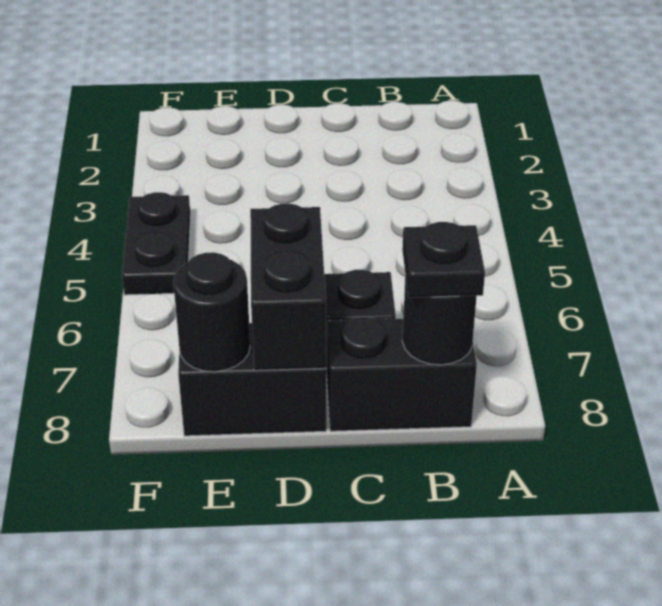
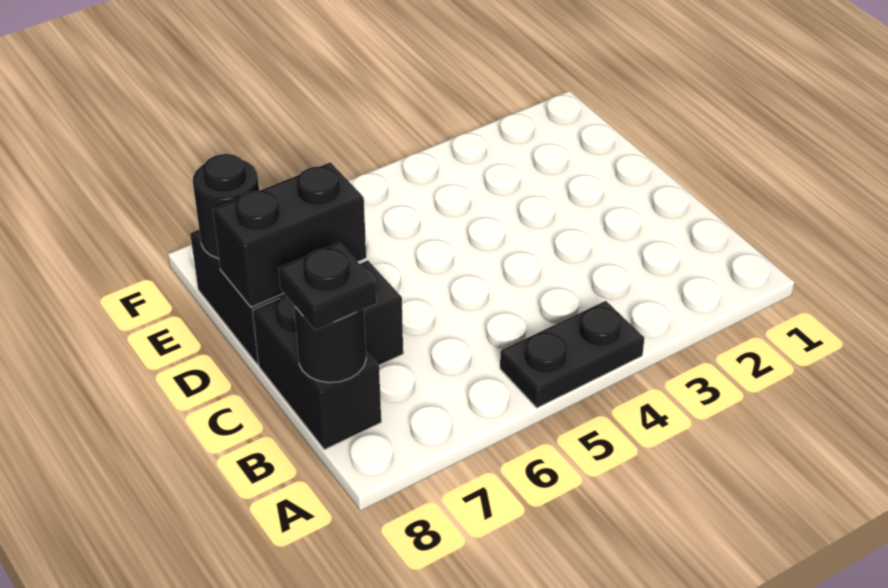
black plate F4:F5 level 1 -> black plate A4:A5 level 1

